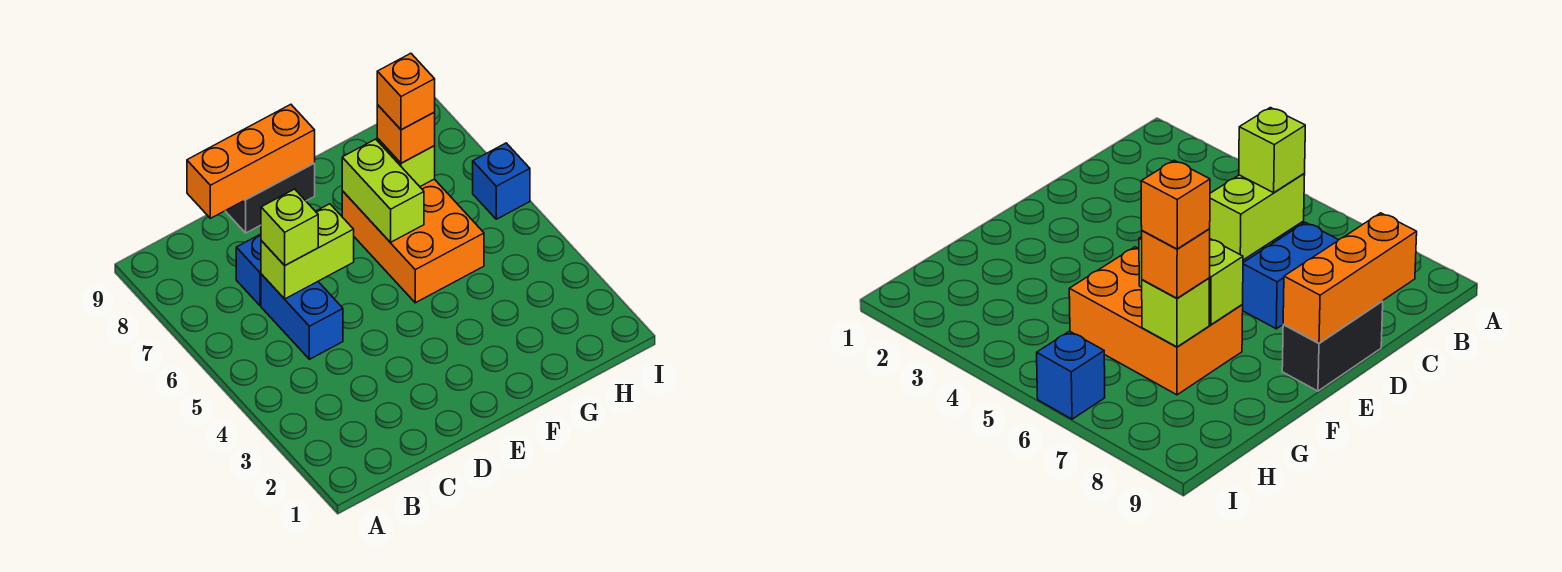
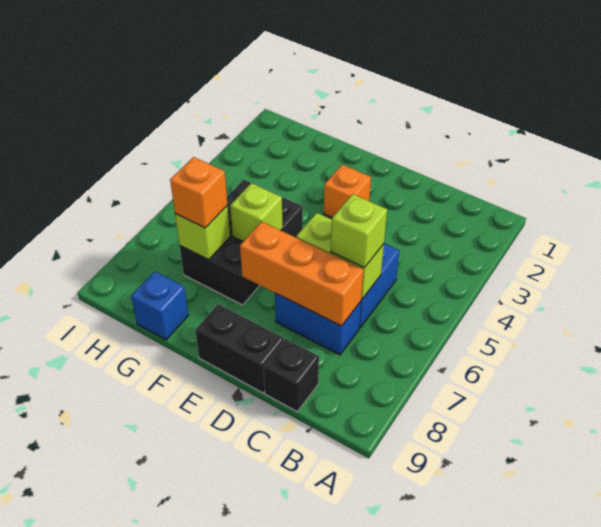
none -> black brick C9 level 1
orange brick C9:E9 level 2 -> orange brick C7:E7 level 2
orange brick F5:G7 level 1 -> black brick F5:G7 level 1
lime brick F6:F7 level 2 -> lime brick F6 level 2
orange brick G7 level 4 -> orange brick E3 level 1
blue brick I6 level 1 -> blue brick G9 level 1

